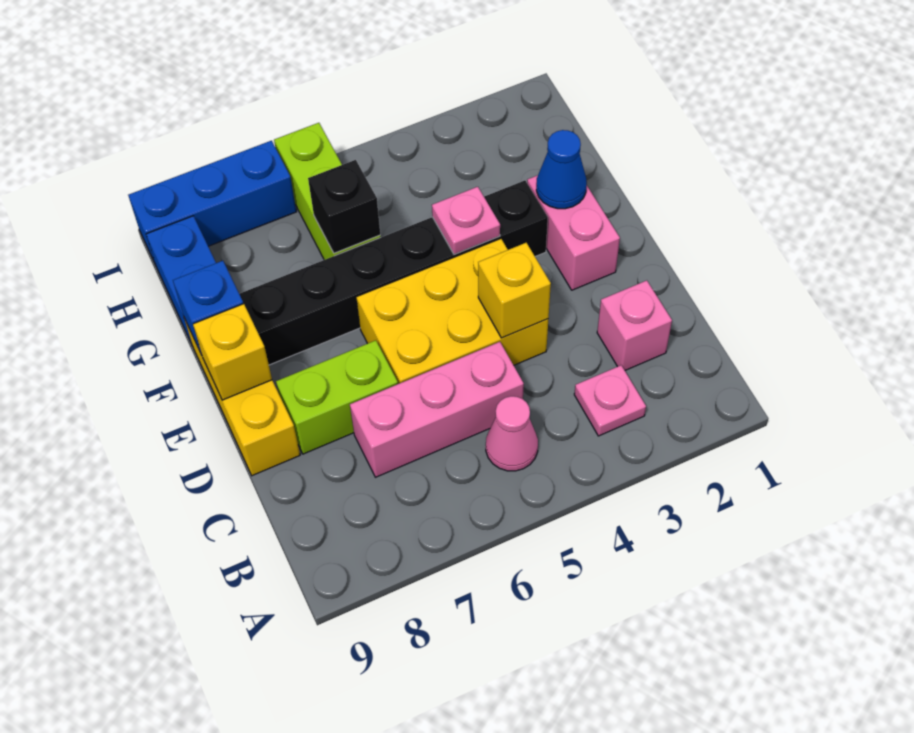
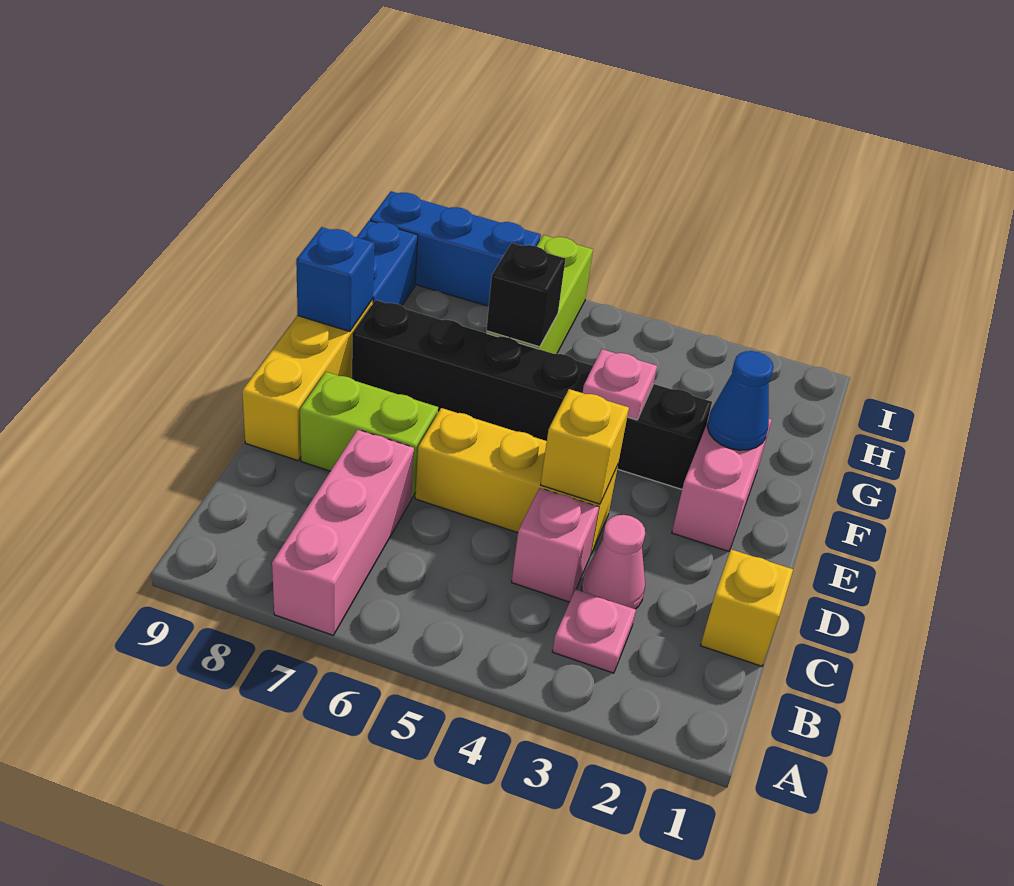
pink cone B5 level 1 -> pink cone C3 level 1
pink brick C2 level 1 -> pink brick C4 level 1
pink brick C5:C7 level 1 -> pink brick A7:C7 level 1
yellow brick D4:E6 level 1 -> yellow brick D4:D6 level 1
yellow brick E9 level 2 -> yellow brick C1 level 1

